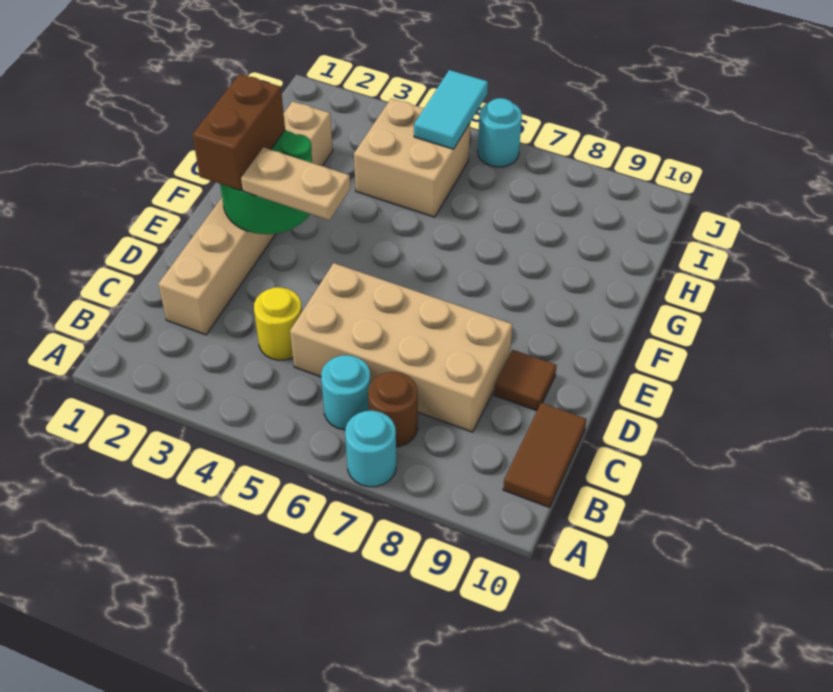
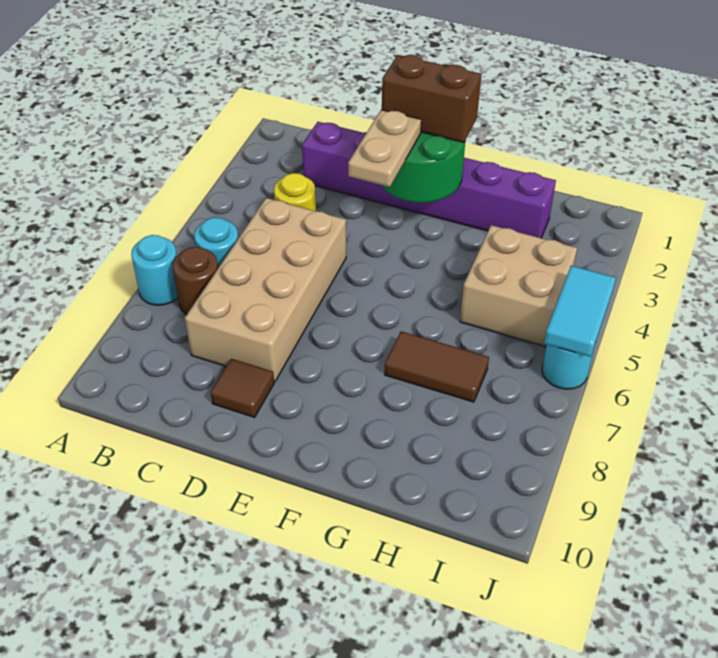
brown tile B10:C10 level 1 -> brown tile G7:H7 level 1
tan brick C2:H2 level 1 -> purple brick C2:H2 level 1
cyan tile I5:J5 level 2 -> cyan tile J5:J6 level 2

